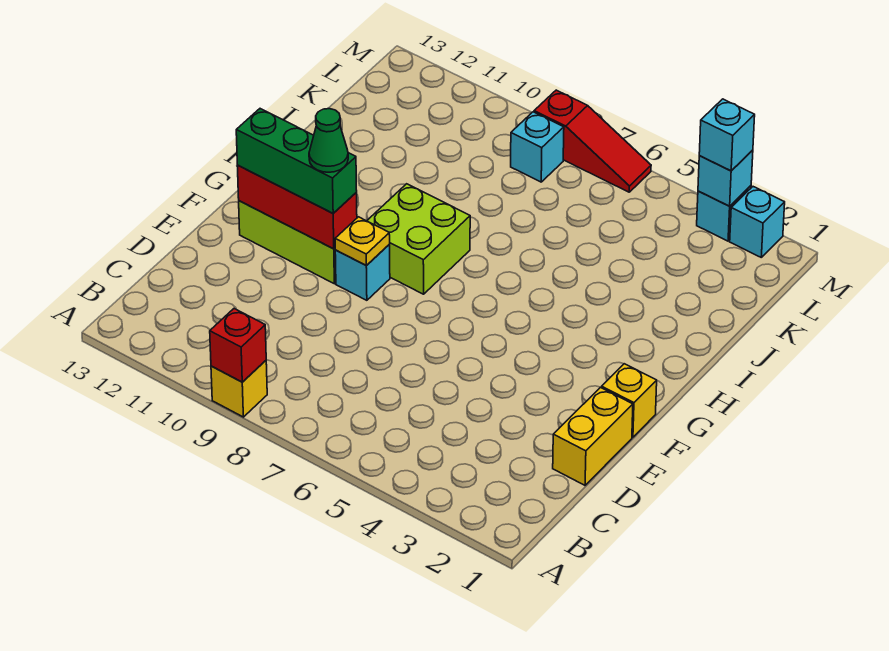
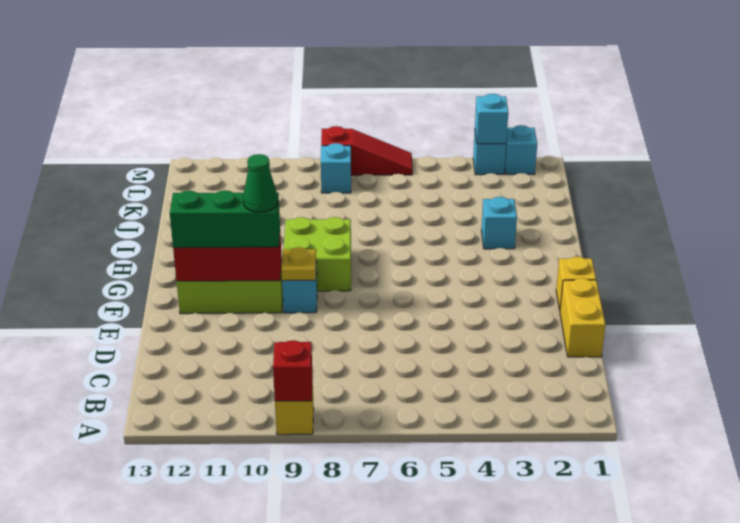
cyan brick M3 level 3 -> cyan brick I3 level 1

